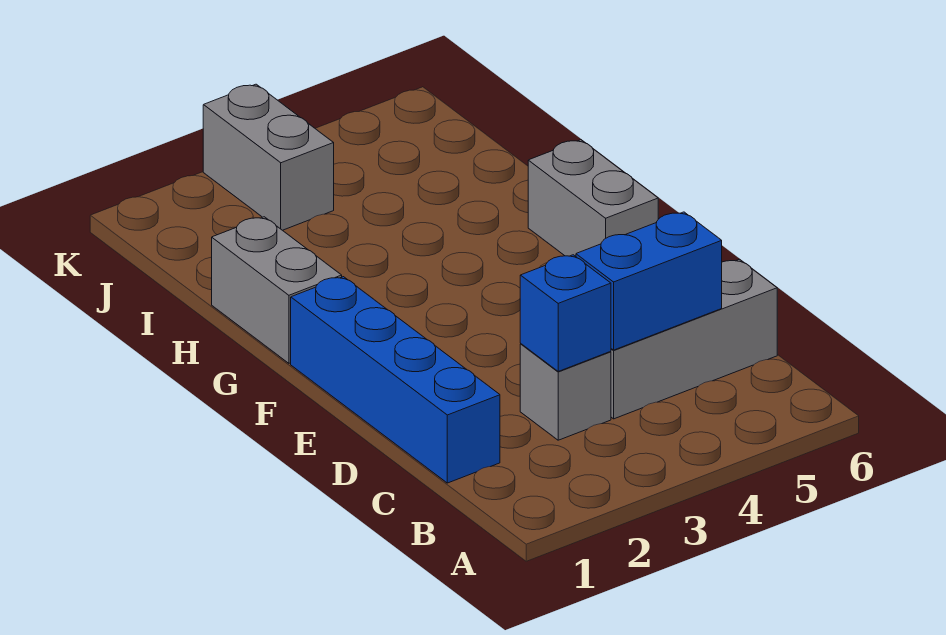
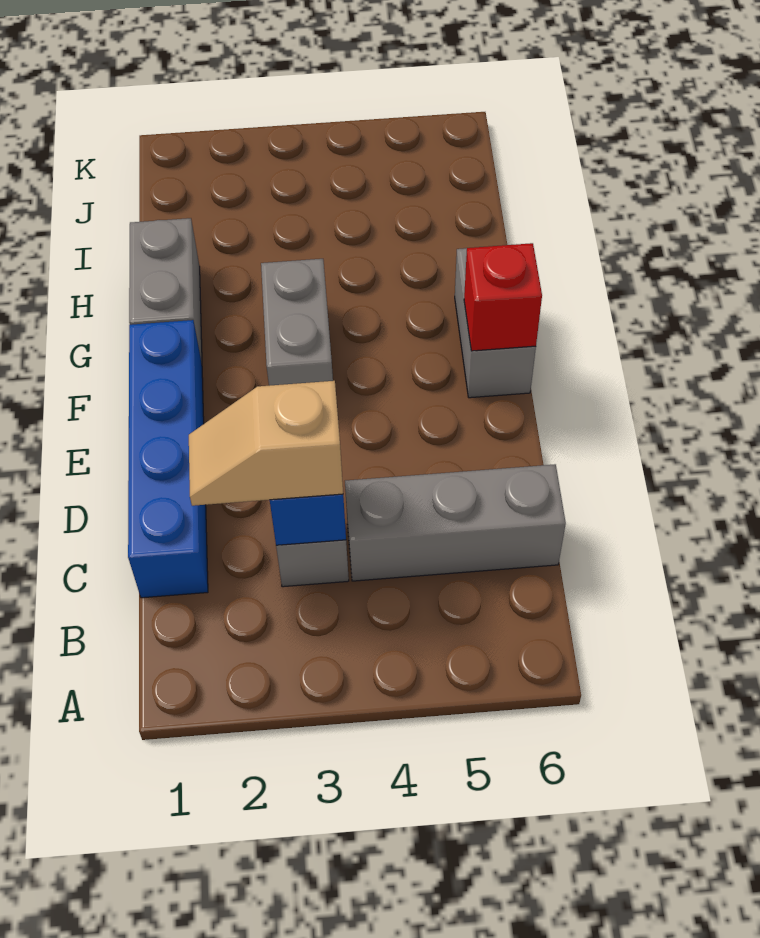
none -> tan slope C2:C3 level 3 top 3
blue brick C4:C5 level 2 -> none
none -> red brick F6 level 2
grey brick J3:K3 level 1 -> grey brick F3:G3 level 1

